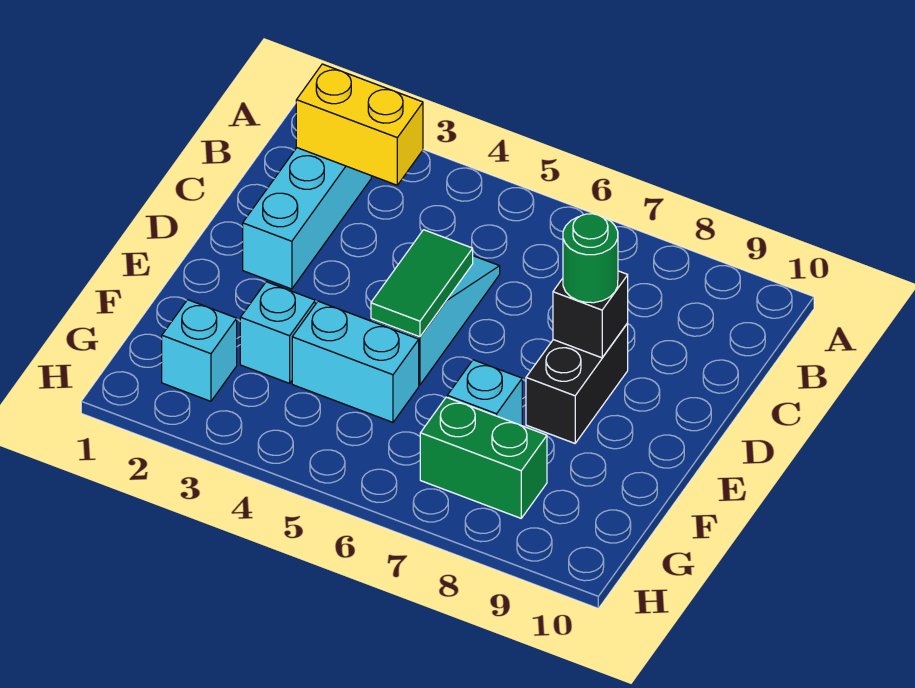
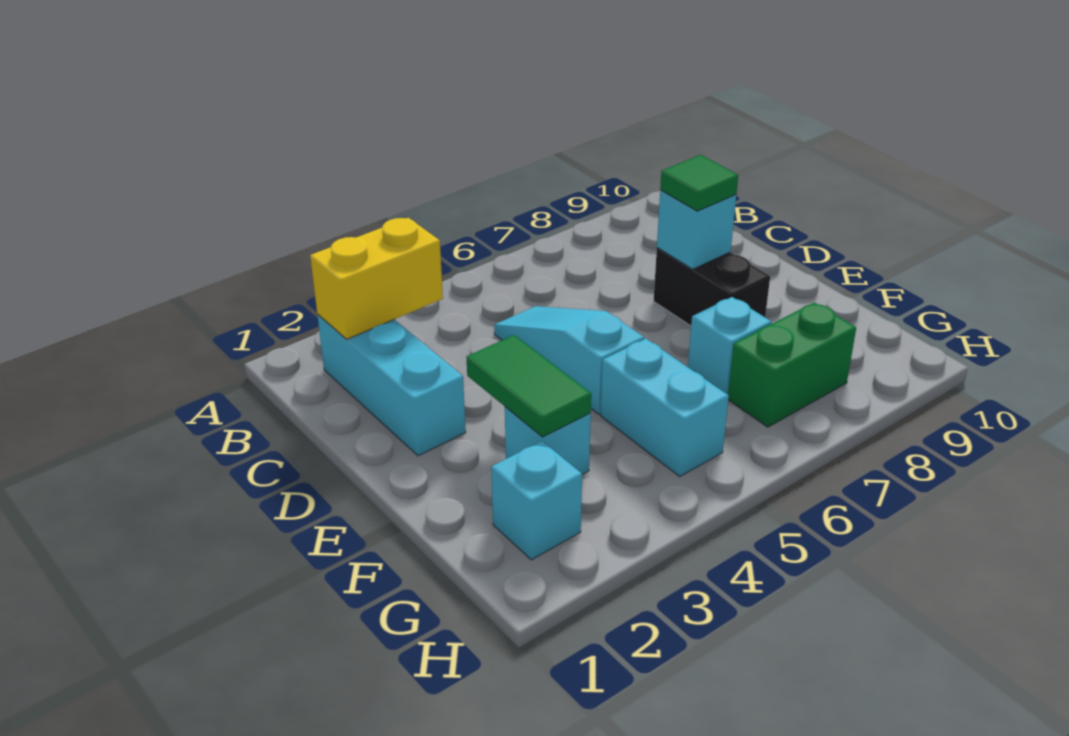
green tile D5:E5 level 2 -> green tile E3:F3 level 2
black brick D8 level 2 -> cyan brick D8 level 2
green round brick D8 level 3 -> green tile D8 level 3
cyan brick F4:F5 level 1 -> cyan brick F5:G5 level 1

